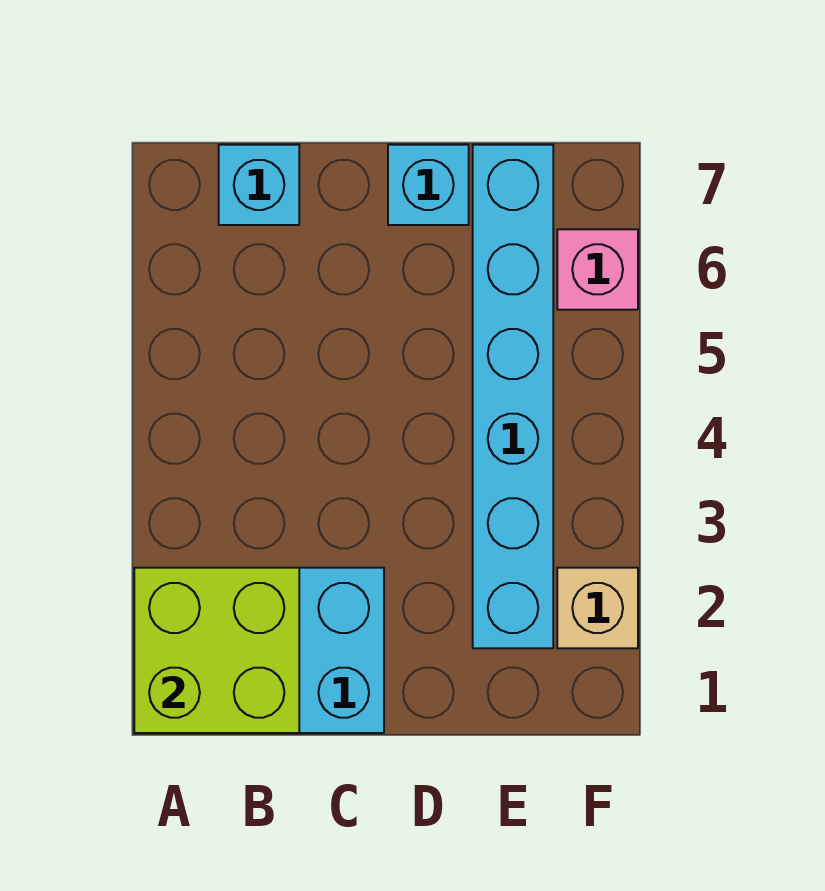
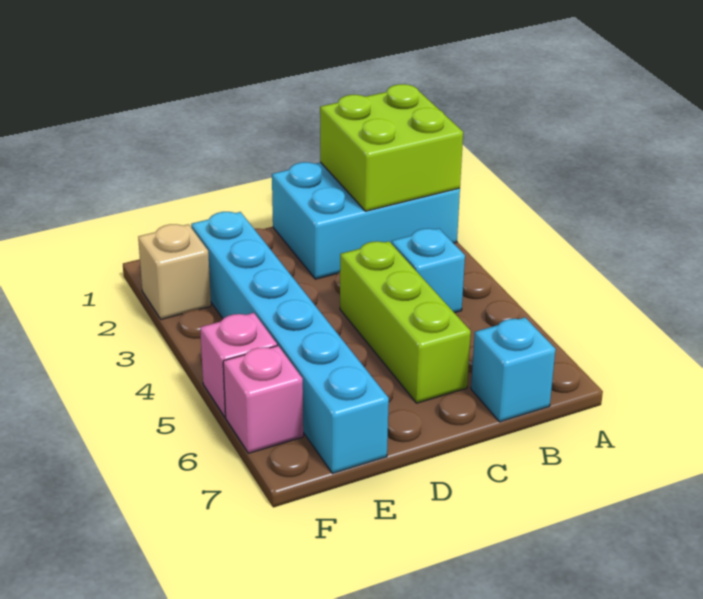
none -> lime brick C4:C6 level 1
cyan brick D7 level 1 -> cyan brick B4 level 1
none -> pink brick F5 level 1

